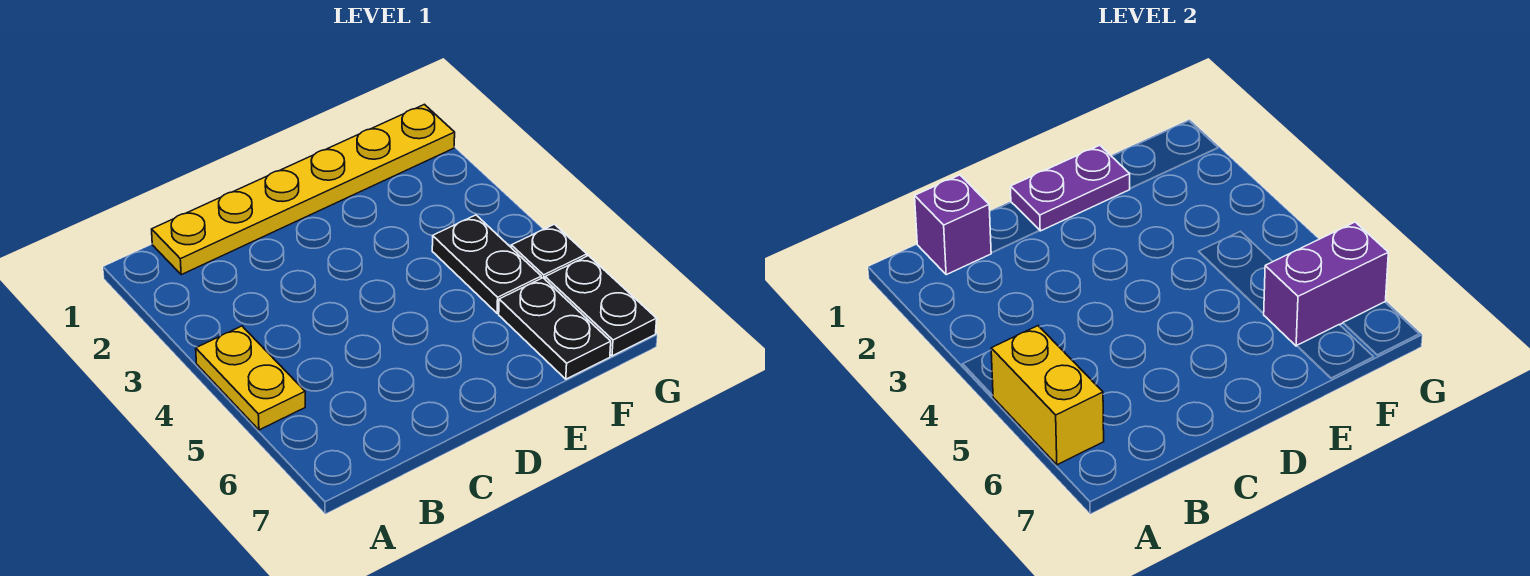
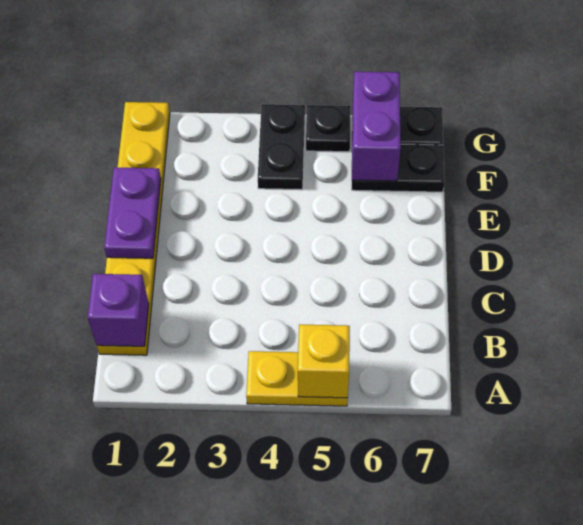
yellow brick A5:A6 level 2 -> yellow brick A5 level 2
black plate F4:F5 level 1 -> black plate F4:G4 level 1

